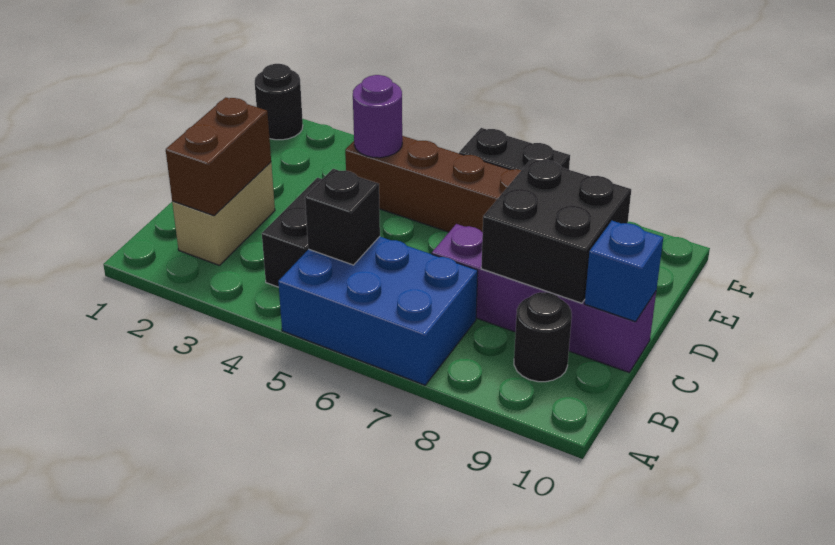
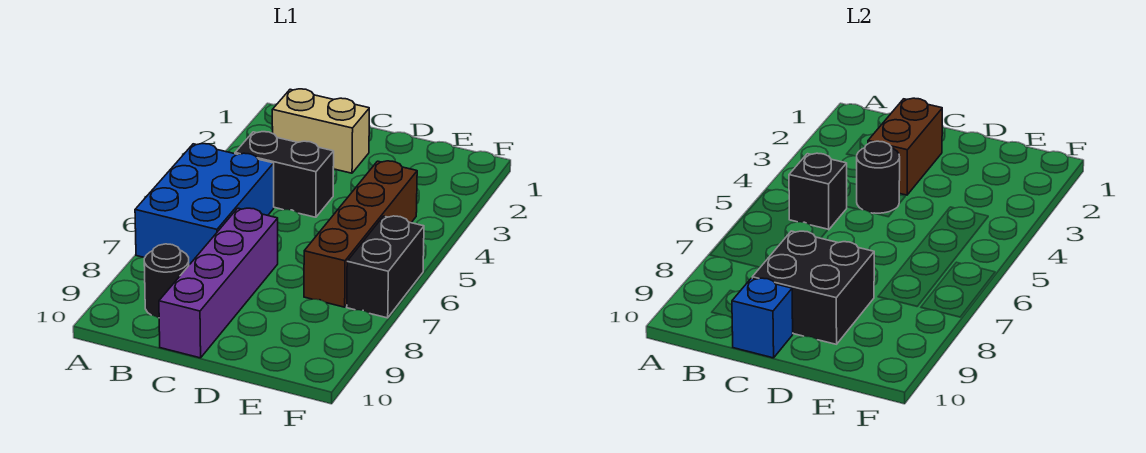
brown brick B2:C2 level 2 -> brown brick C2:C3 level 2
purple round brick E4 level 2 -> none
black round brick F1 level 1 -> black round brick C4 level 2

